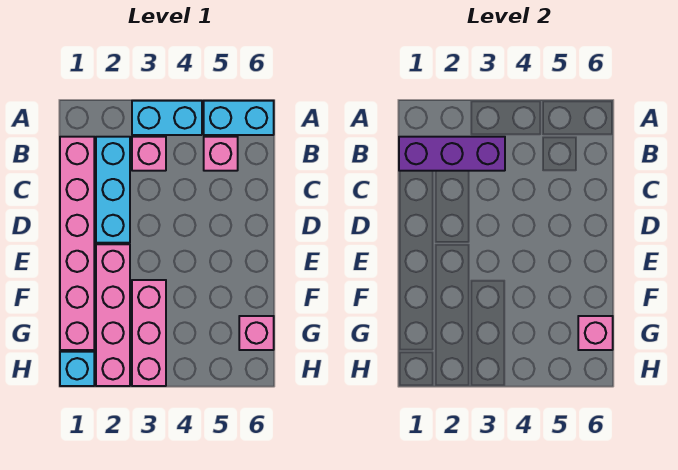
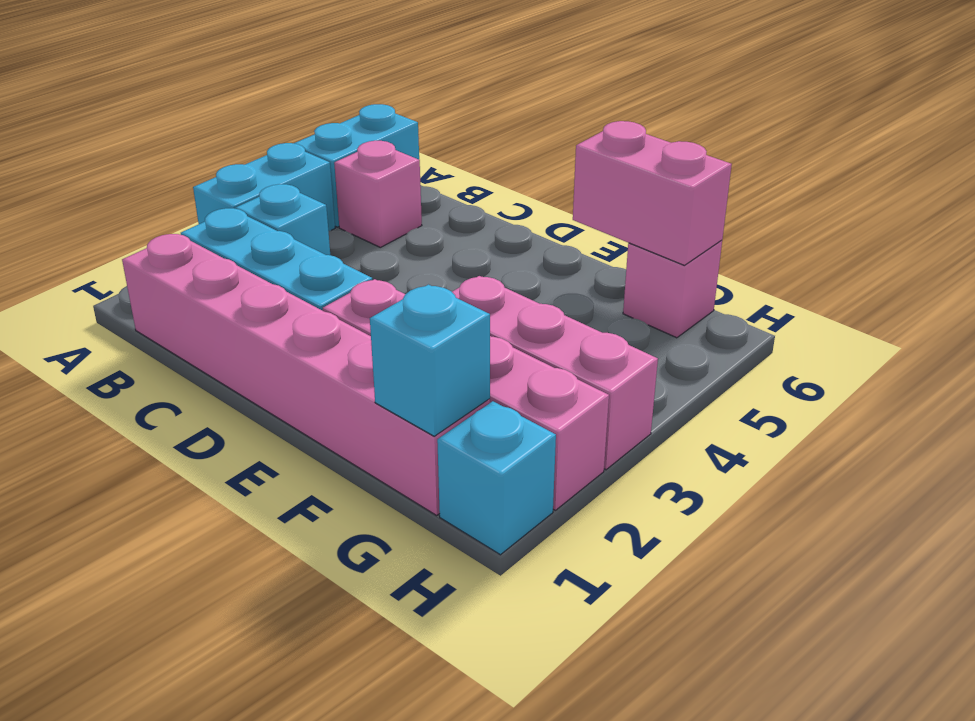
purple brick B1:B3 level 2 -> none
pink brick B3 level 1 -> cyan brick B3 level 1
none -> cyan brick G1 level 2
pink brick G6 level 2 -> pink brick F6:G6 level 2

